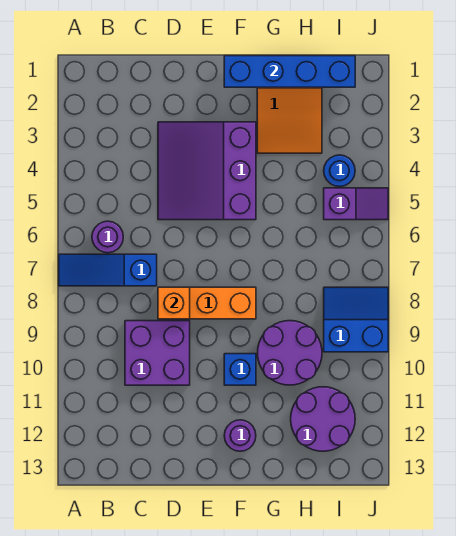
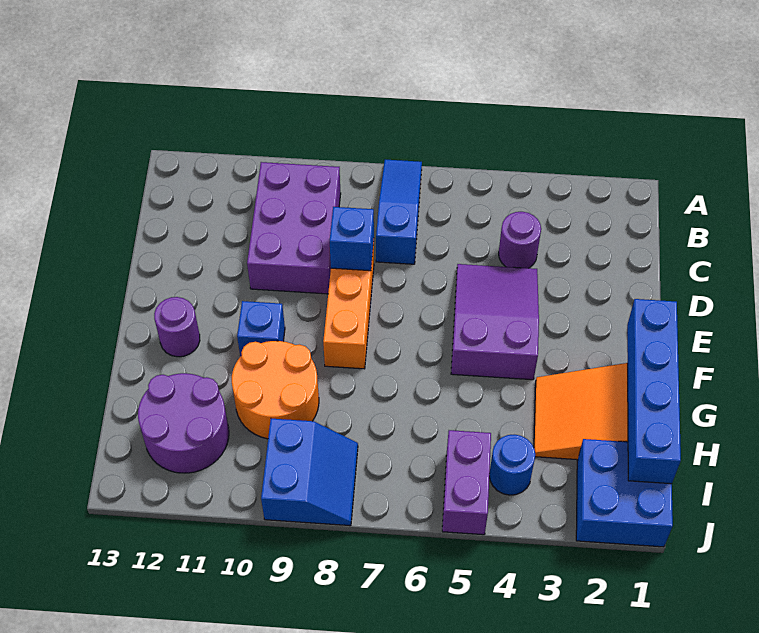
purple round brick B6 level 1 -> purple round brick C4 level 1
purple brick C9:D10 level 1 -> purple brick B9:D10 level 1
purple slope D3:F5 level 1 top F -> purple slope D4:F5 level 1 top F
orange brick D8 level 2 -> blue brick D8 level 2
purple round brick G9:H10 level 1 -> orange round brick G9:H10 level 1
none -> blue brick I1:J2 level 1
purple slope I5:J5 level 1 top I -> purple brick I5:J5 level 1

